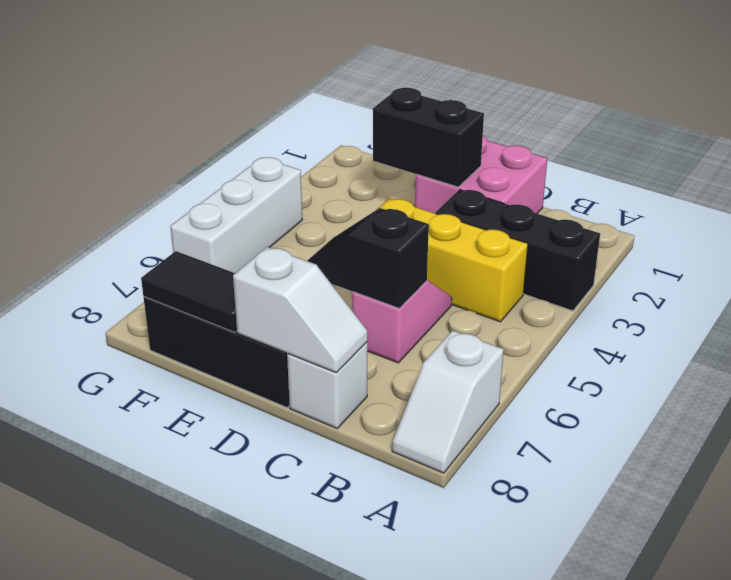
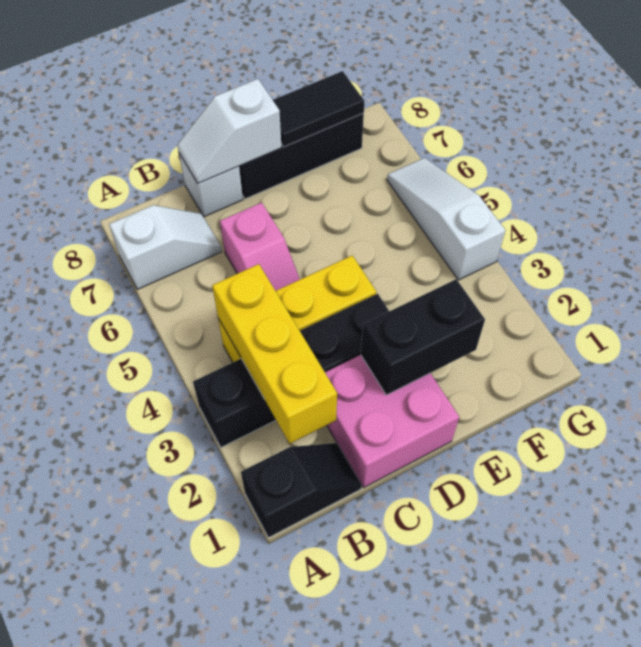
black brick A3:C3 level 1 -> black brick A3:D3 level 1
white slope A7:A8 level 1 top 7 -> white slope A7:B7 level 1 top A
none -> yellow brick B2:B4 level 2
black slope C6:D6 level 2 top C -> black slope A1:B1 level 1 top A
white brick G4:G6 level 1 -> white slope G4:G6 level 1 top 4

